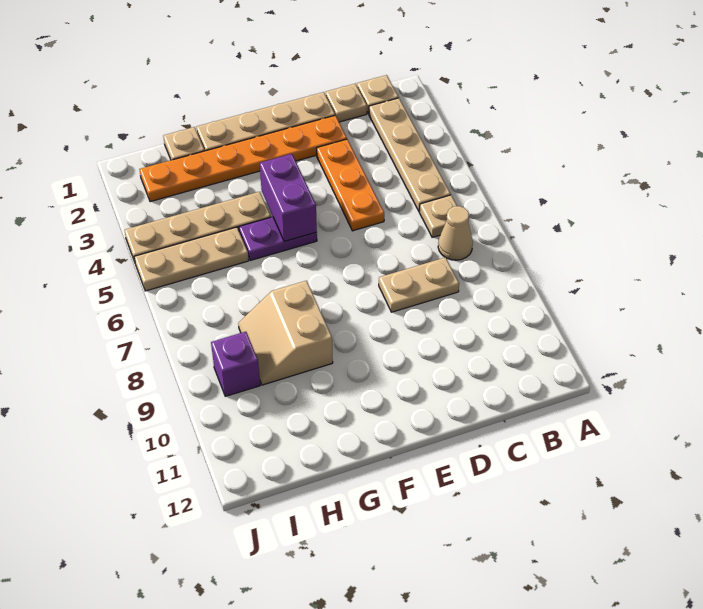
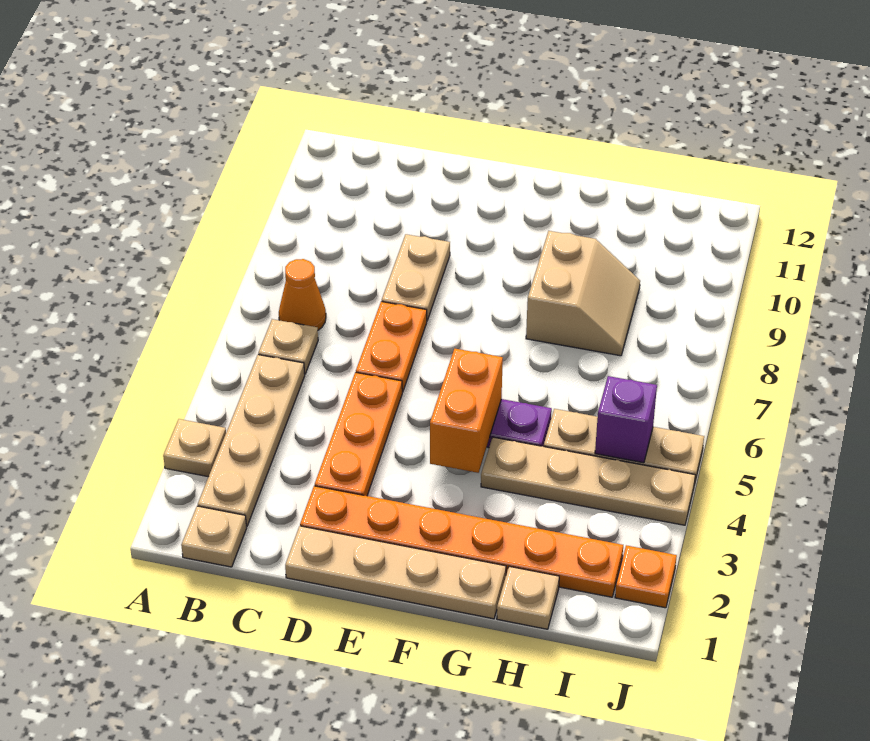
tan cone B7 level 1 -> orange cone B7 level 1
tan plate C1 level 1 -> tan plate A3 level 1
tan plate C8:D8 level 1 -> tan plate D8:D9 level 1
none -> orange plate D6:D7 level 1
purple brick F4:F5 level 2 -> orange brick F4:F5 level 2
purple brick I9 level 1 -> purple brick I5 level 2
none -> orange plate J2 level 1

